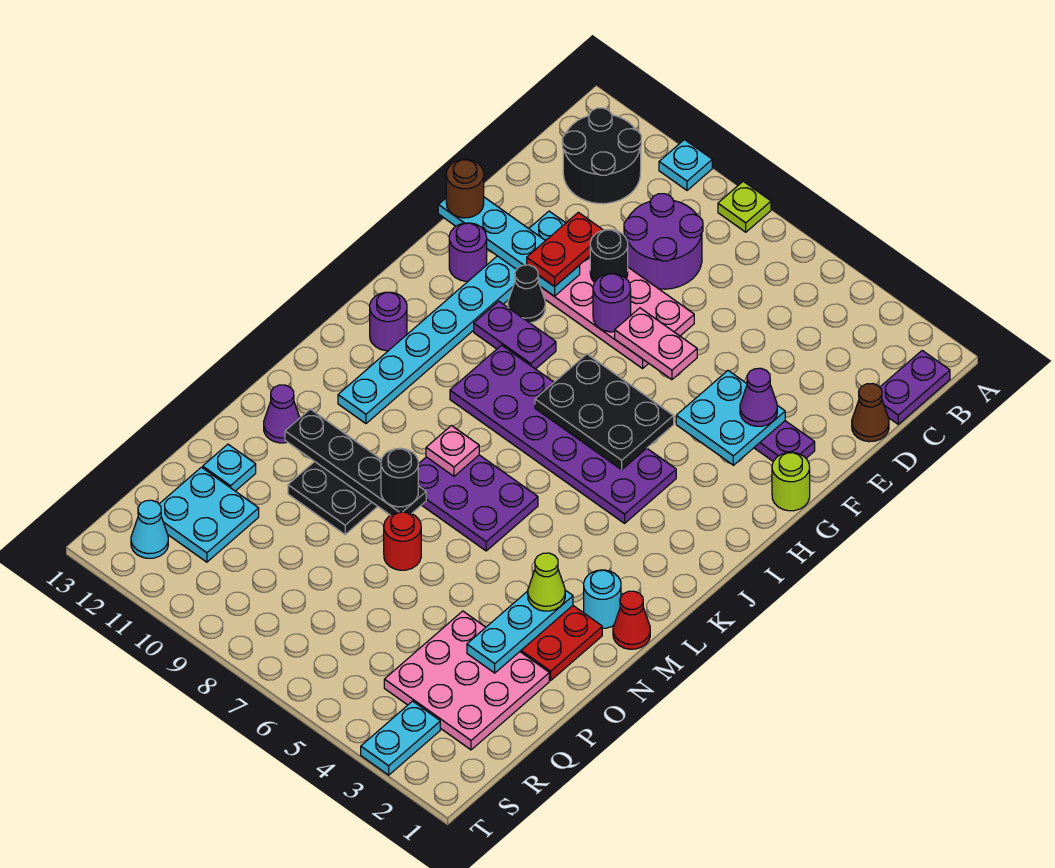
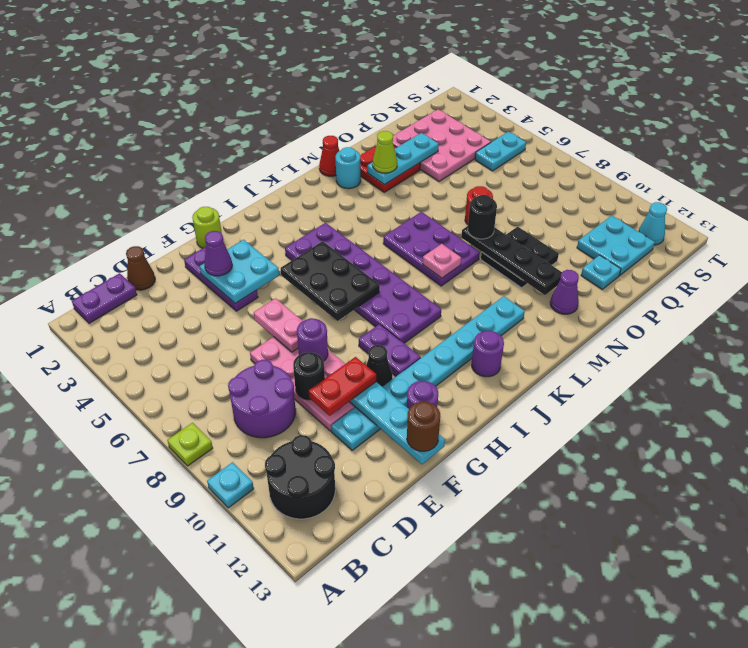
cyan plate S3:T3 level 1 -> cyan plate R5:S5 level 1

